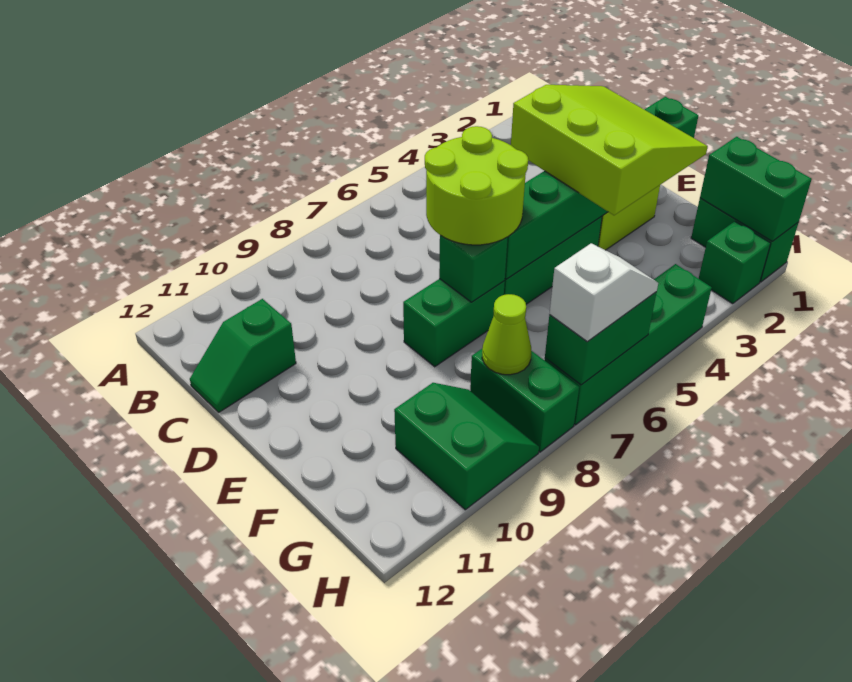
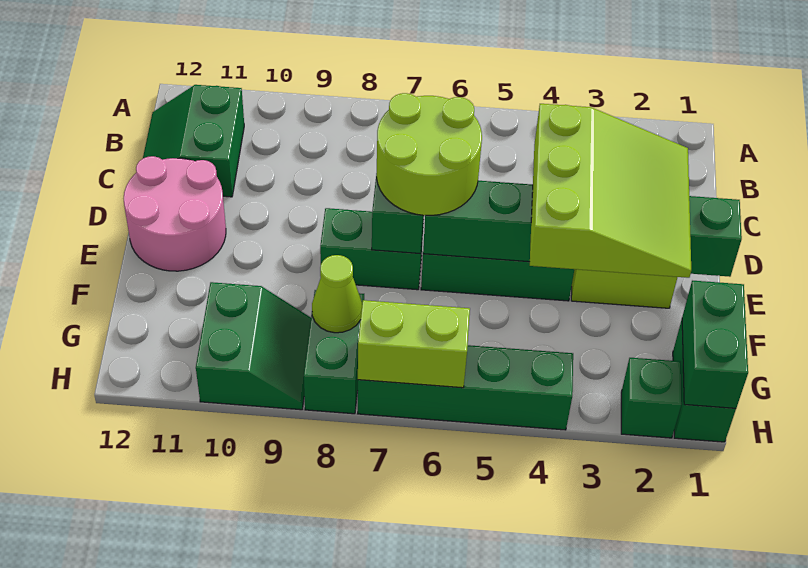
green slope C11:C12 level 1 top 11 -> green slope B11:C12 level 1 top 11
none -> pink round brick D11:E12 level 1
green brick H6:H7 level 2 -> lime brick H6:H7 level 2
white slope H6:H7 level 3 top 7 -> none

